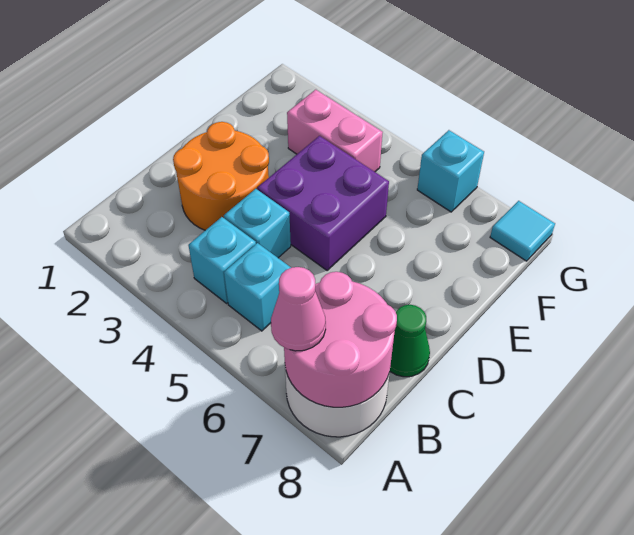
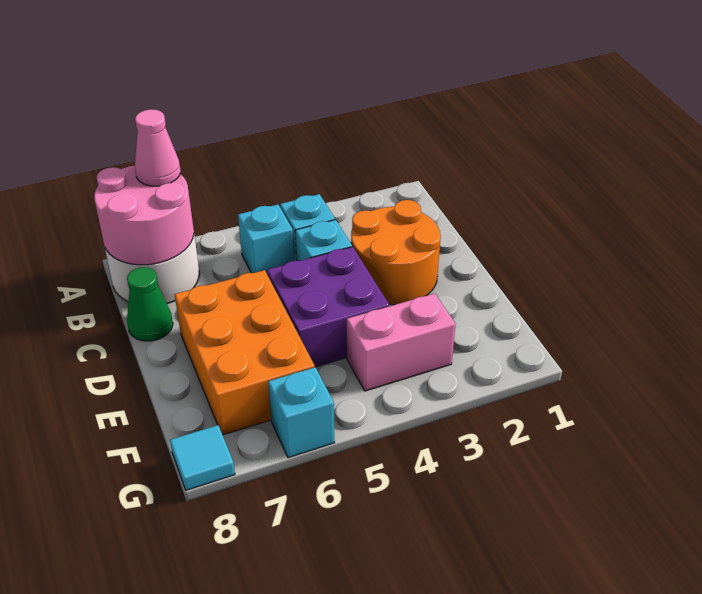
none -> orange brick D6:F7 level 1

